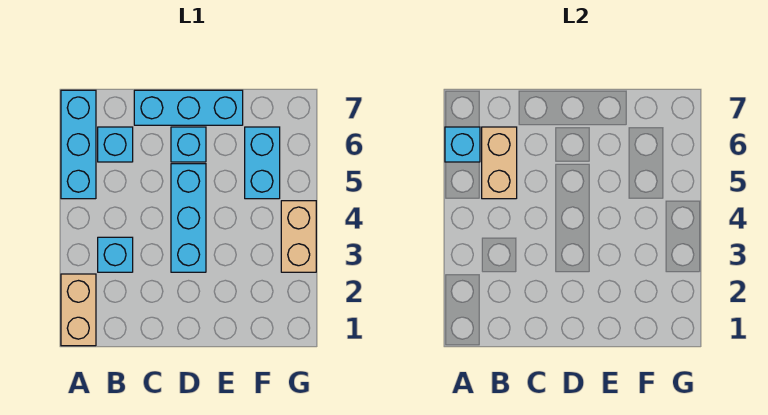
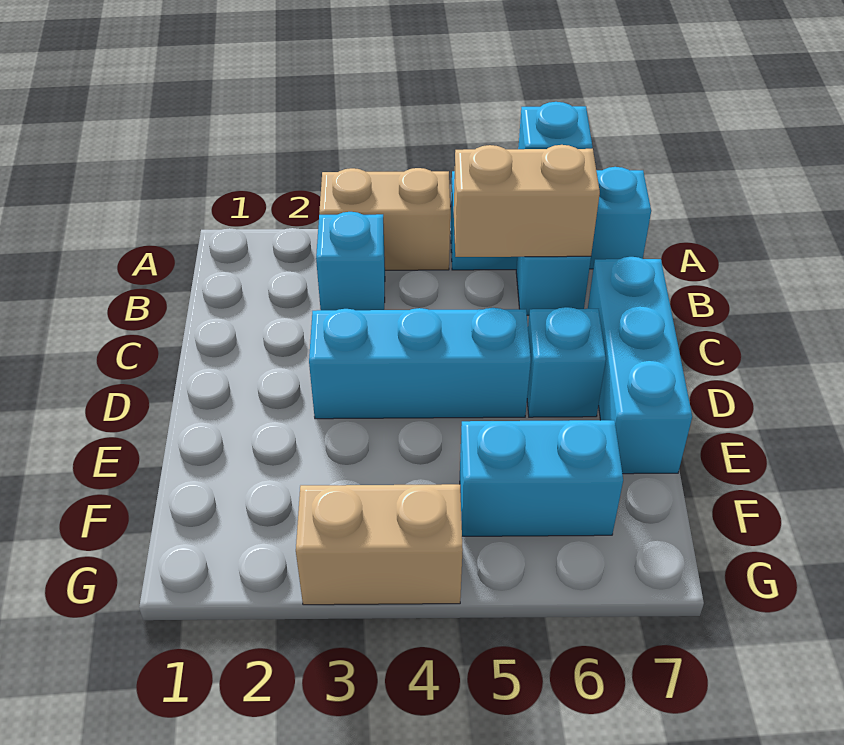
tan brick A1:A2 level 1 -> tan brick A3:A4 level 1

